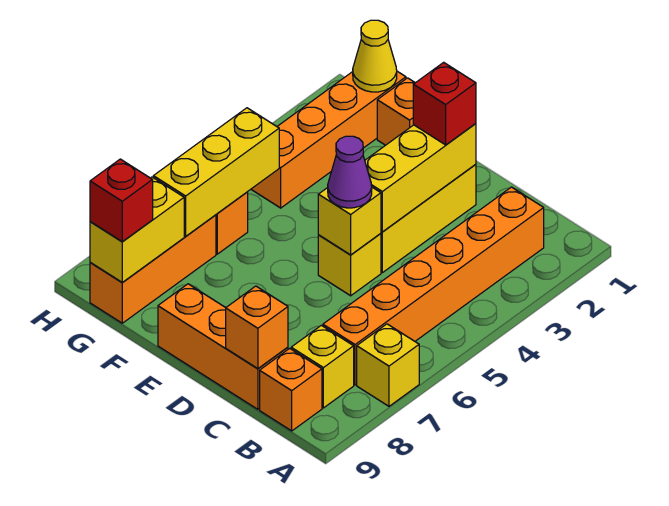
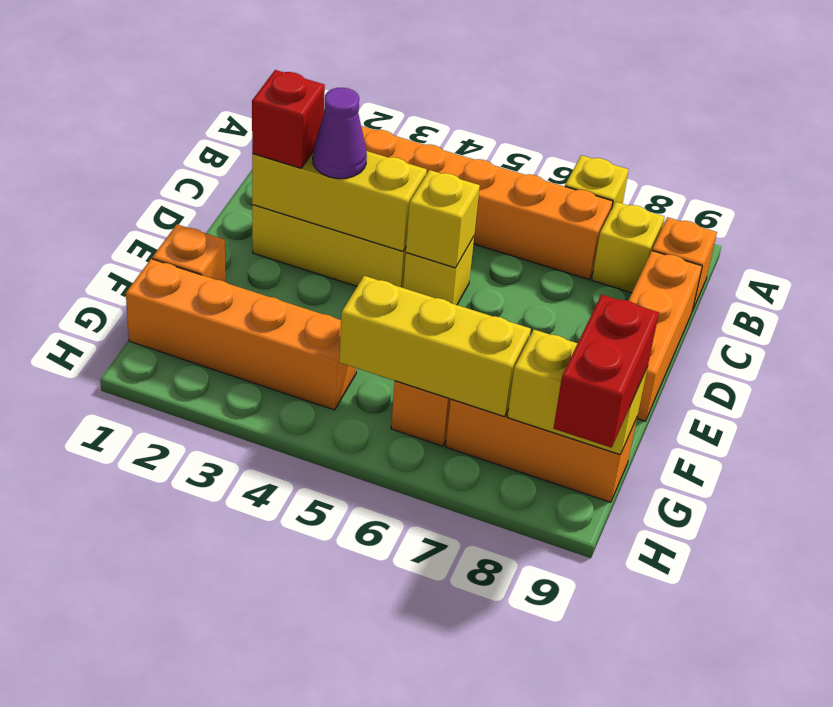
orange brick C9 level 2 -> none
purple cone D5 level 3 -> purple cone D3 level 3
yellow cone G1 level 2 -> none
red brick G9 level 3 -> red brick G9:H9 level 3

